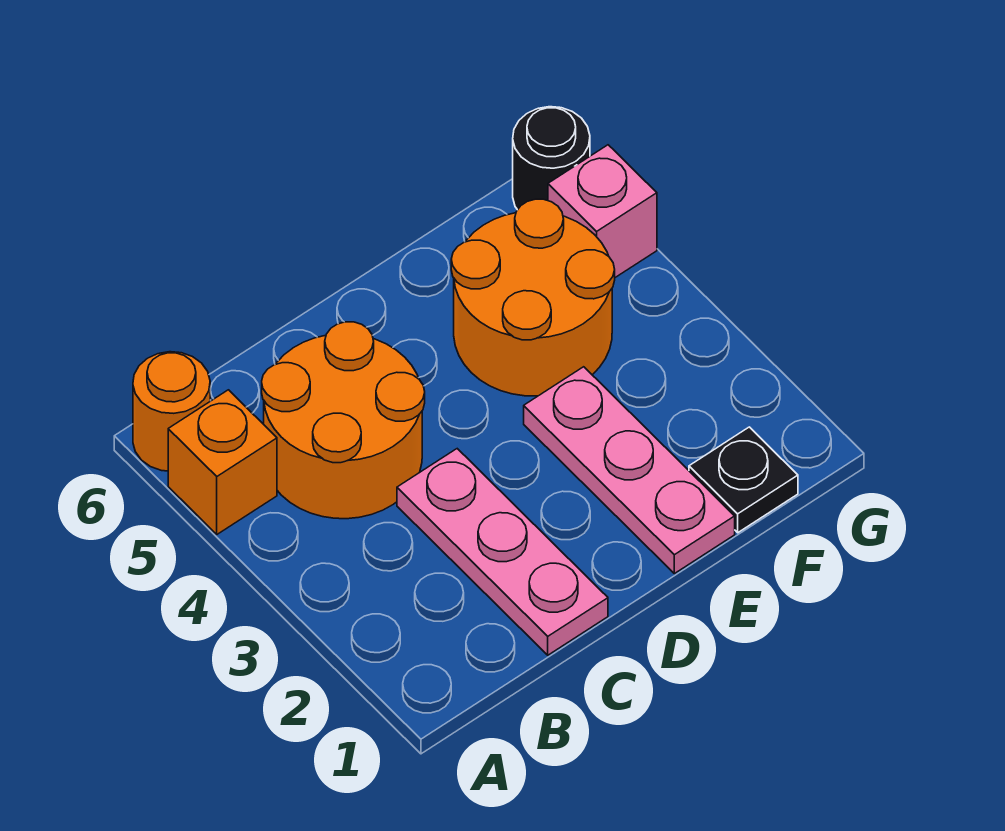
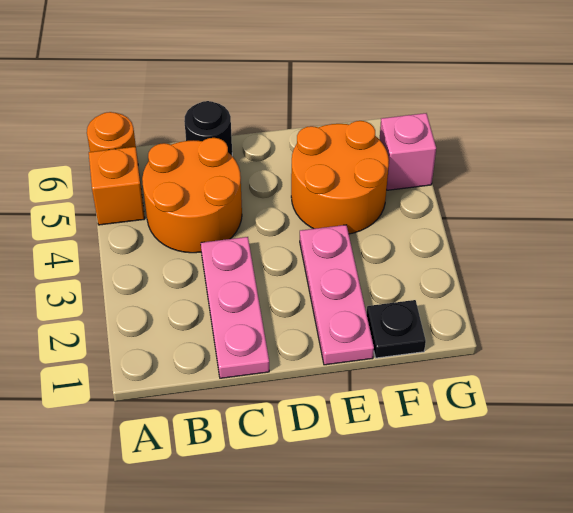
black round brick G6 level 1 -> black round brick C6 level 1

